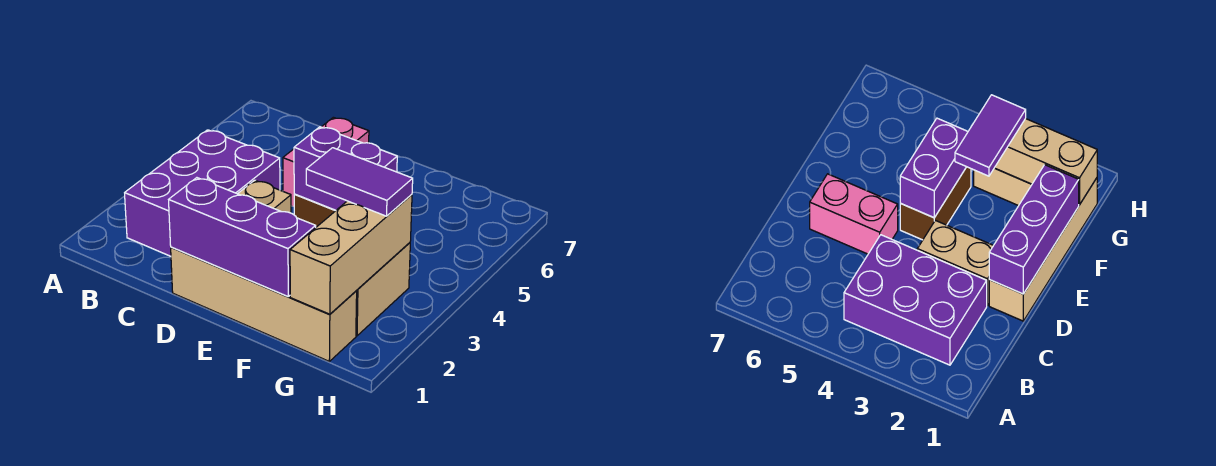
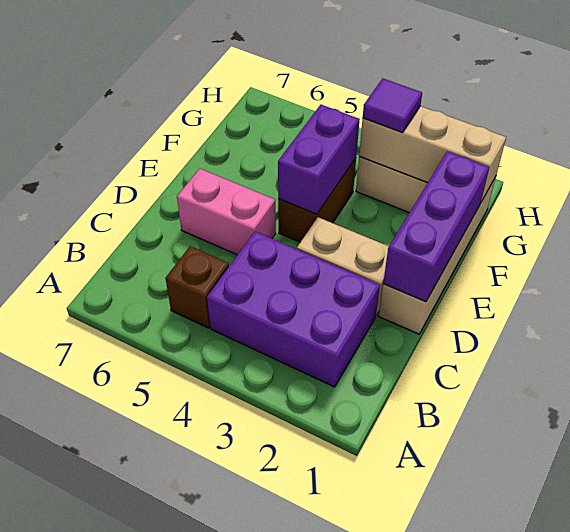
none -> brown brick B5 level 1
purple tile F3:G3 level 3 -> purple tile G3 level 3

